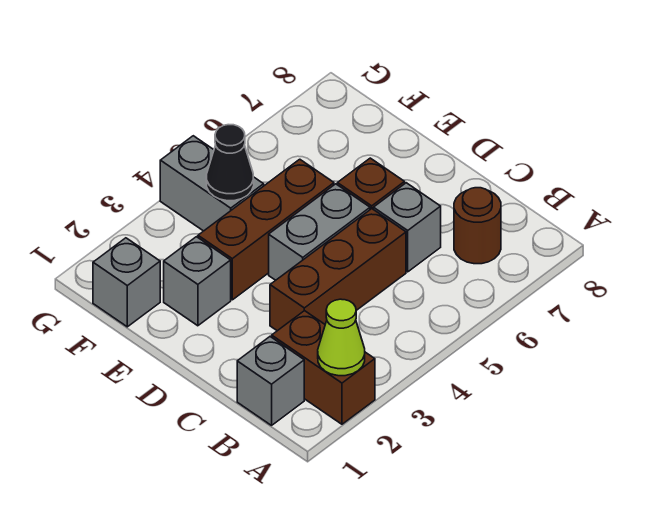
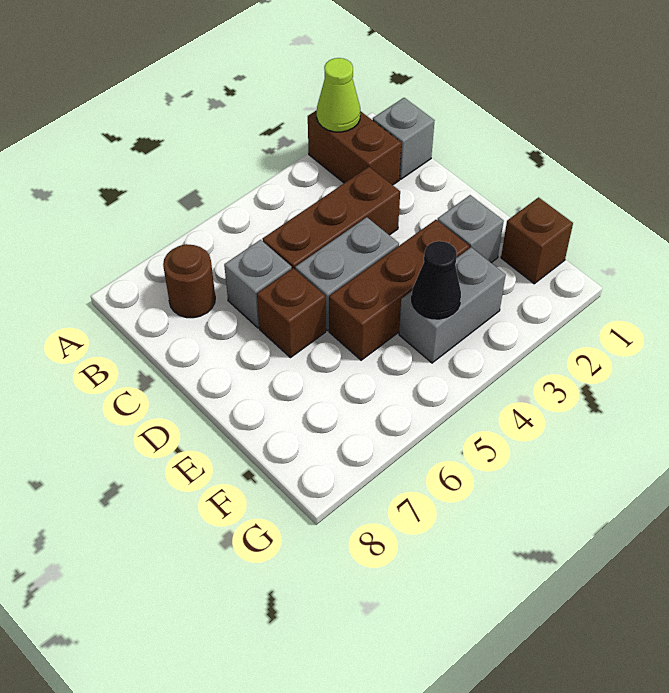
grey brick F1 level 1 -> brown brick F1 level 1
grey brick F4:G4 level 1 -> grey brick F3:F4 level 1

